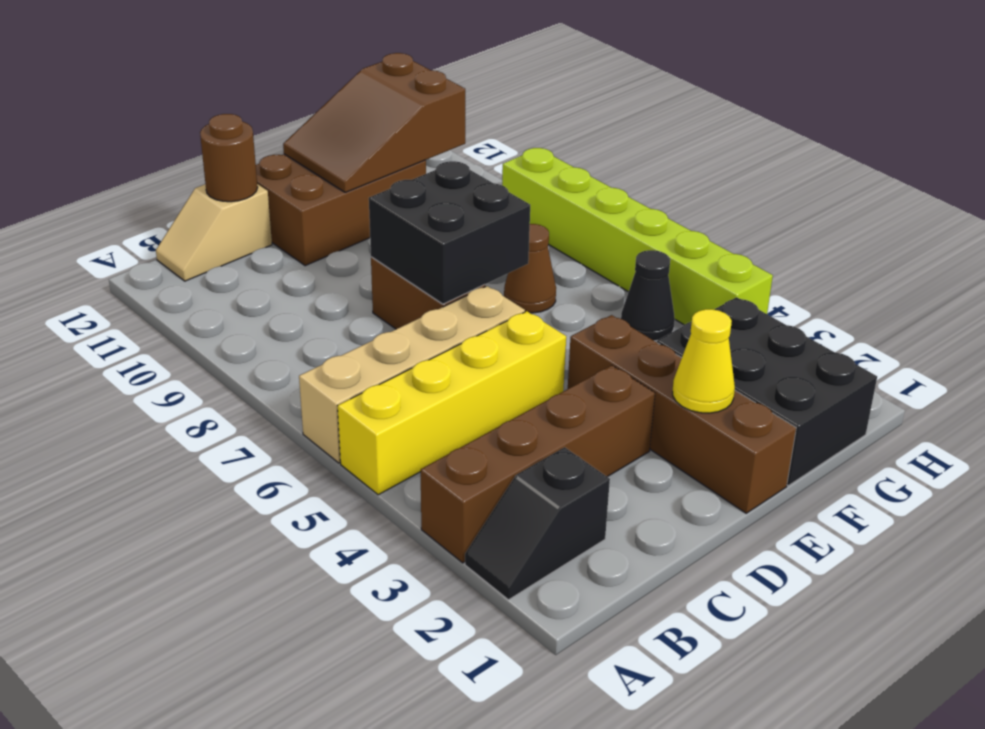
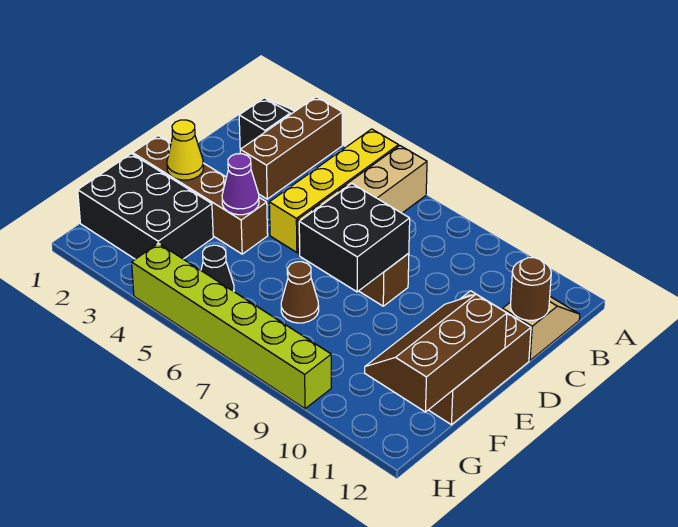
brown brick A3:D3 level 1 -> brown brick A3:C3 level 1
none -> purple cone E4 level 2
brown slope E11:G12 level 2 top G -> brown slope E11:G12 level 2 top 12

